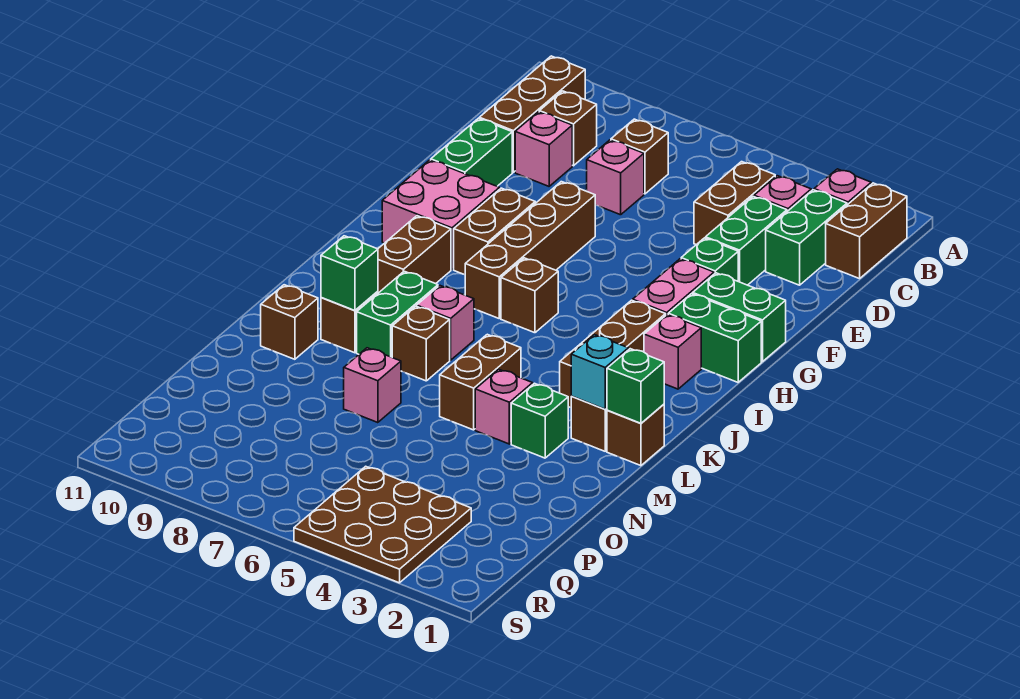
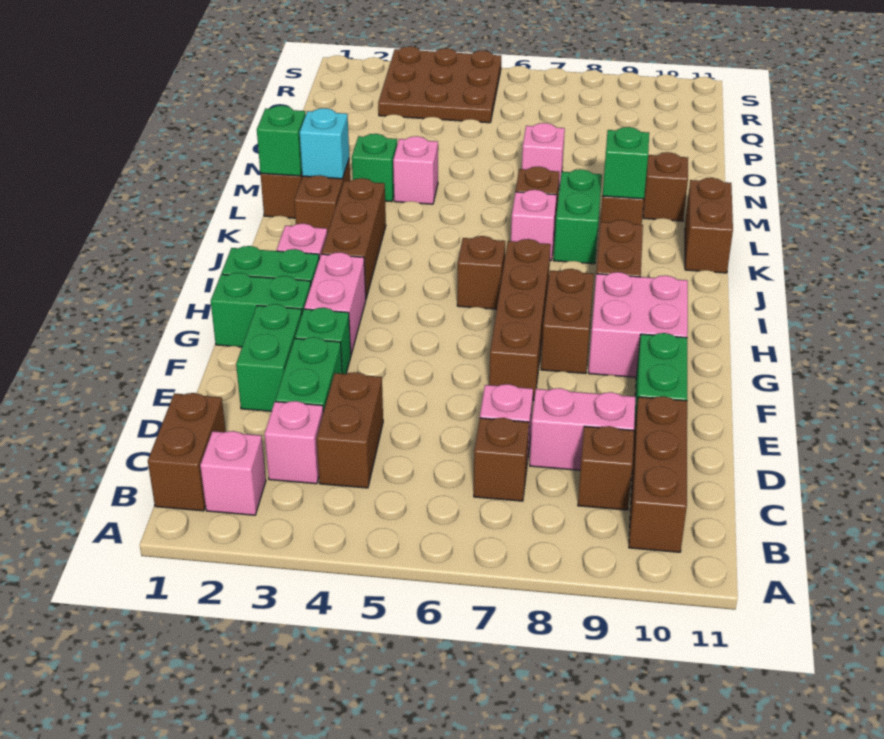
green brick C2:D2 level 1 -> green brick E2:F2 level 1
pink brick D9 level 1 -> pink brick D8:D9 level 1
brown brick L5:M5 level 1 -> brown brick K11:L11 level 1

